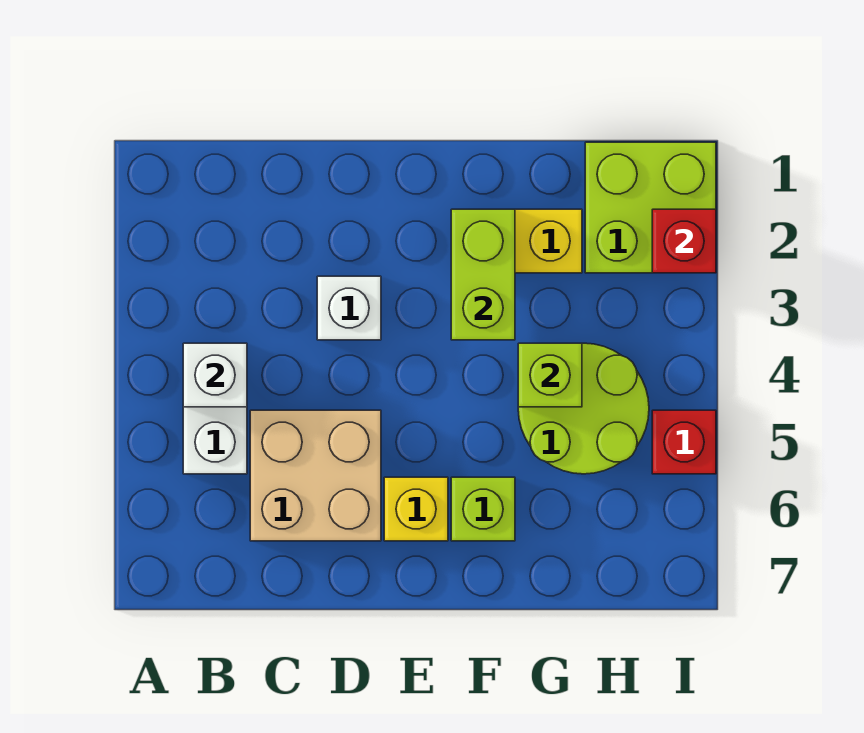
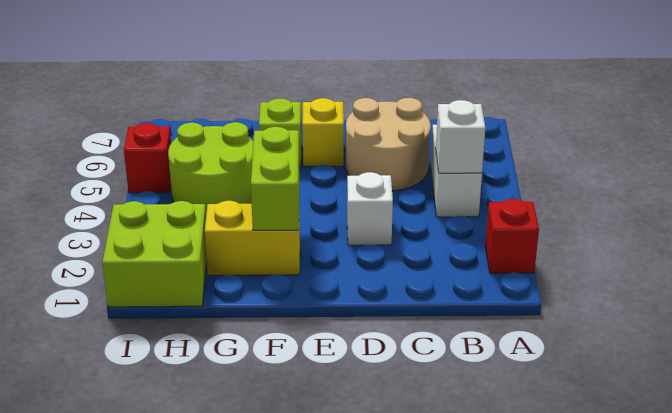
tan brick C5:D6 level 1 -> tan round brick C5:D6 level 1
lime brick G4 level 2 -> none
red brick I2 level 2 -> red brick A2 level 1

